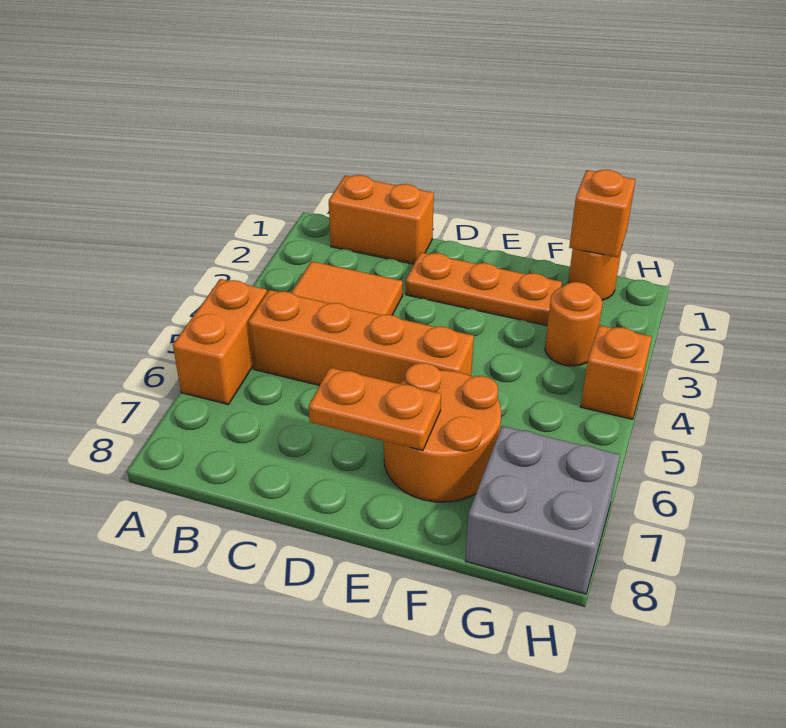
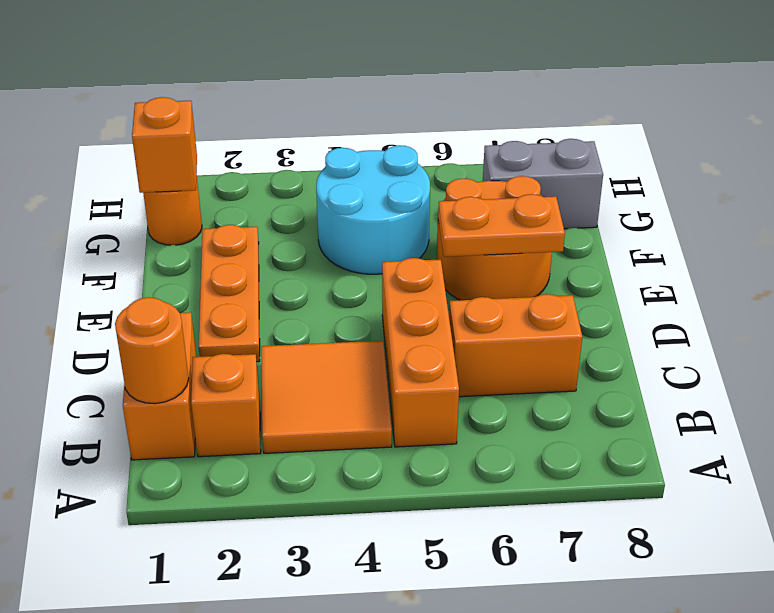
orange brick A5:A6 level 1 -> orange brick C6:C7 level 1
orange brick B5:E5 level 1 -> orange brick B5:D5 level 1
orange plate D7:E7 level 2 -> orange plate E6:E7 level 2
none -> cyan round brick F4:G5 level 1
orange round brick G3 level 1 -> orange round brick B1 level 2
grey brick G7:H8 level 1 -> grey brick G7:G8 level 1
orange brick H4 level 1 -> orange brick B2 level 1

